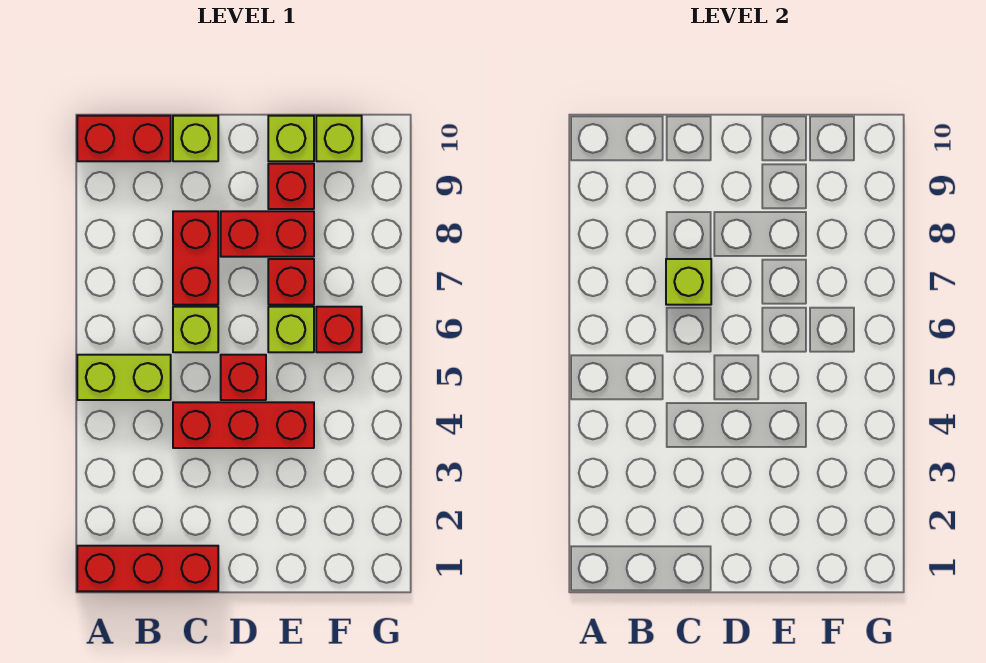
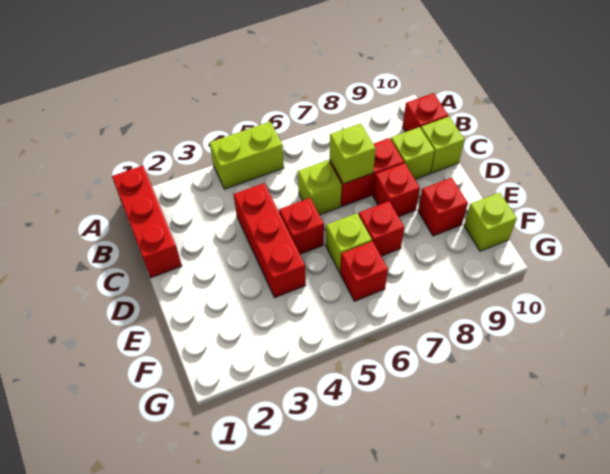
lime brick A5:B5 level 1 -> lime brick A4:A5 level 1
red brick A10:B10 level 1 -> red brick B10 level 1
red brick D8:E8 level 1 -> red brick D8 level 1
lime brick E10 level 1 -> lime brick C9 level 1

